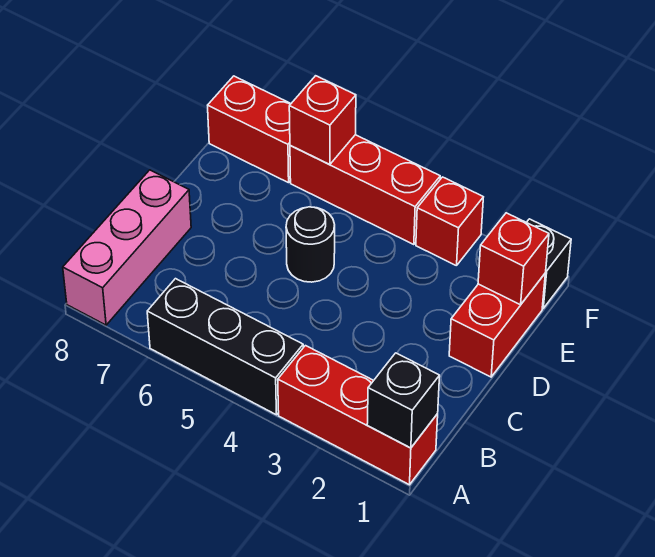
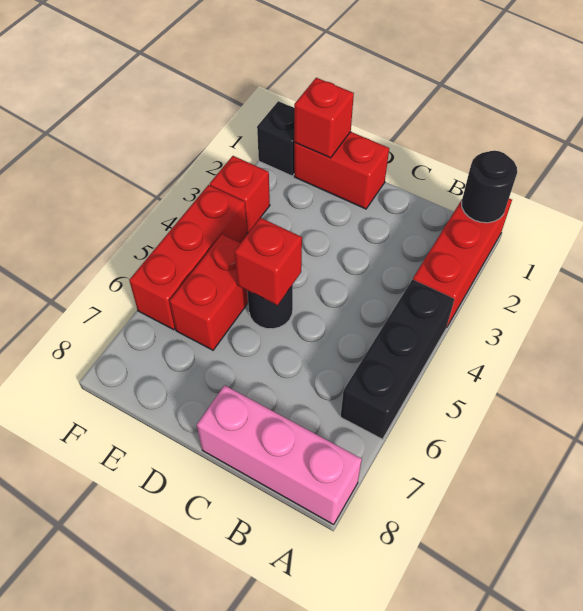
black brick A1 level 2 -> black round brick A1 level 2
red brick F6 level 2 -> red brick D5 level 2
red brick F7:F8 level 1 -> red brick E5:E6 level 1

